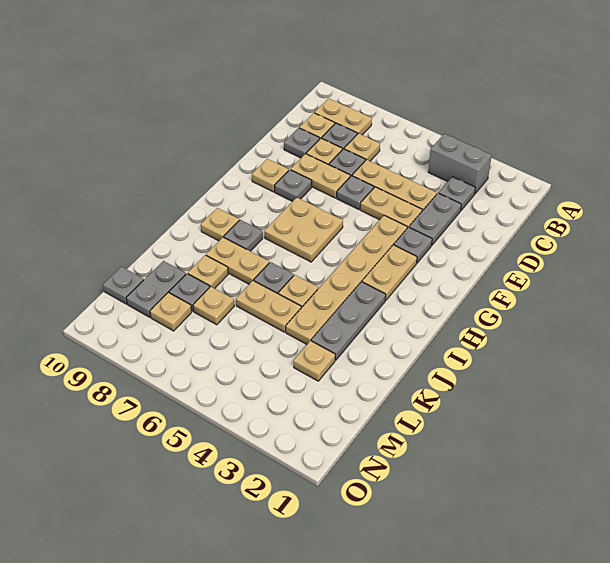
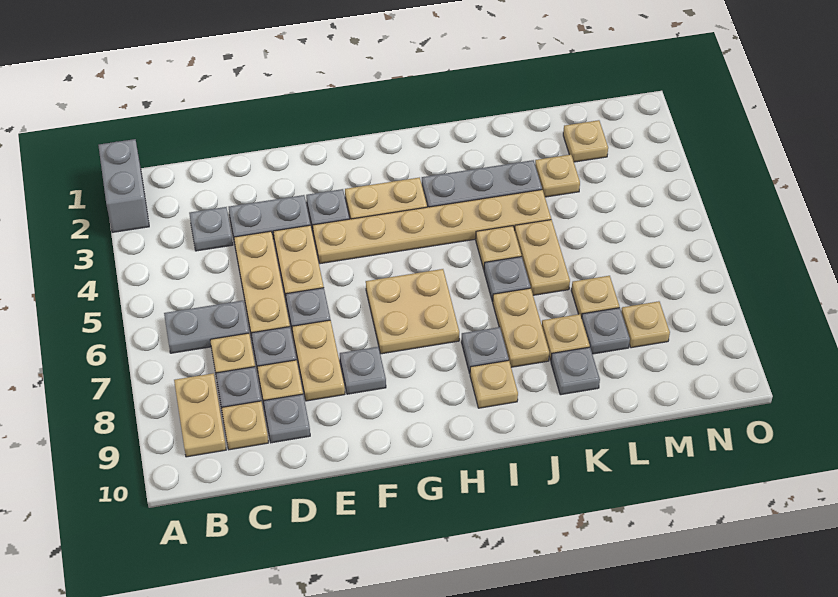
grey brick B3:B4 level 1 -> grey brick A1:A2 level 1
tan plate F9 level 1 -> tan plate M2 level 1
grey plate L9:M9 level 1 -> grey plate B6:C6 level 1
grey plate M10 level 1 -> grey plate K9 level 1

